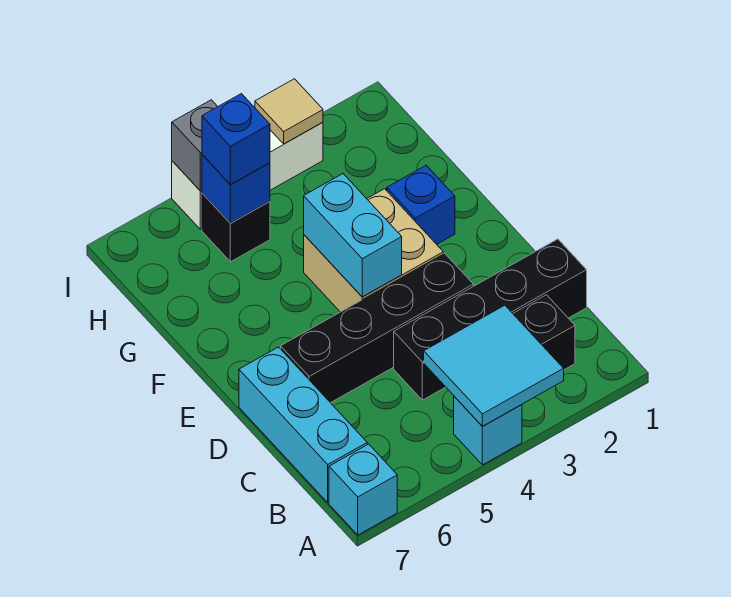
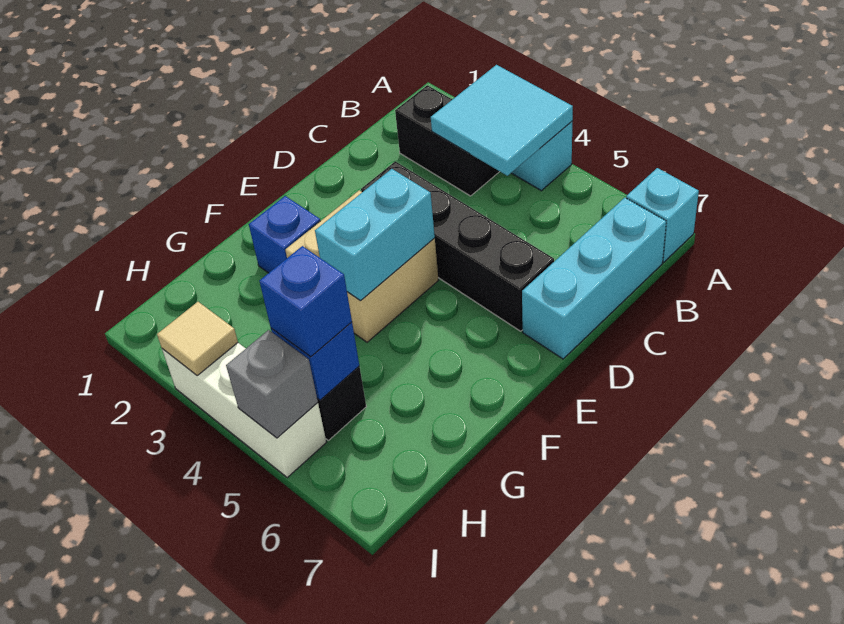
black brick C1:C4 level 1 -> none

